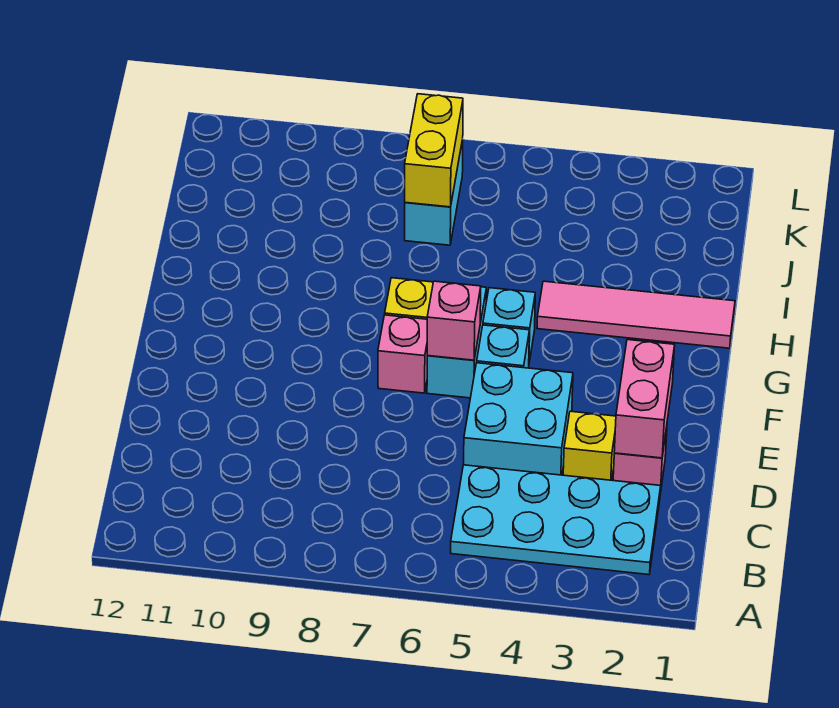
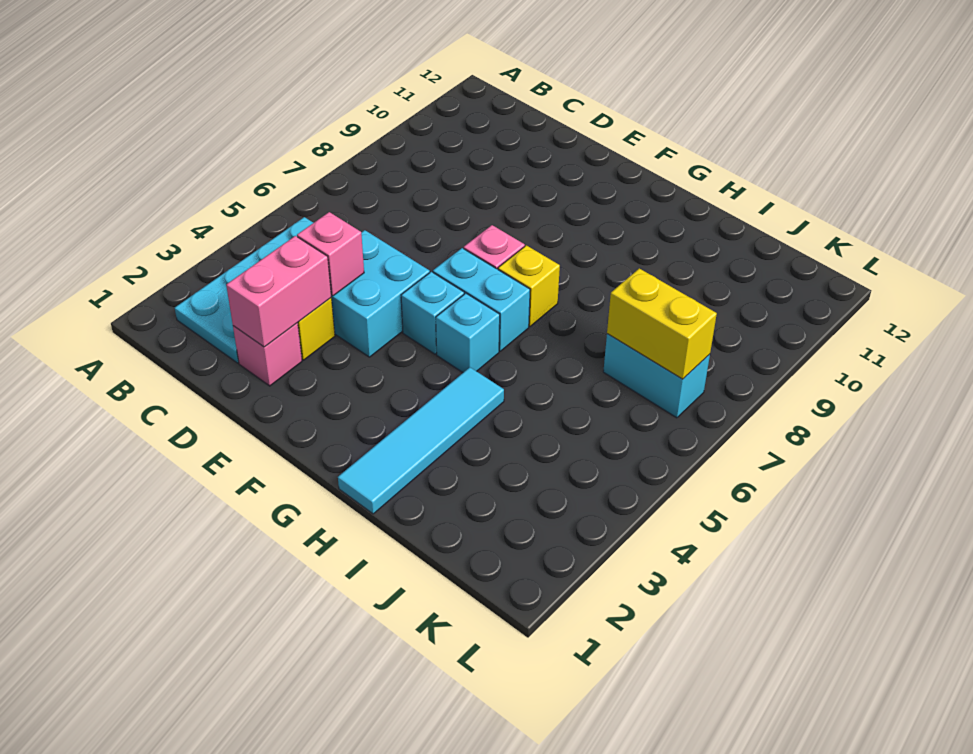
pink brick D2:E2 level 2 -> pink brick D2:D3 level 2
pink brick F6 level 2 -> pink brick D4 level 2
pink tile H1:H4 level 1 -> cyan tile H1:H4 level 1

